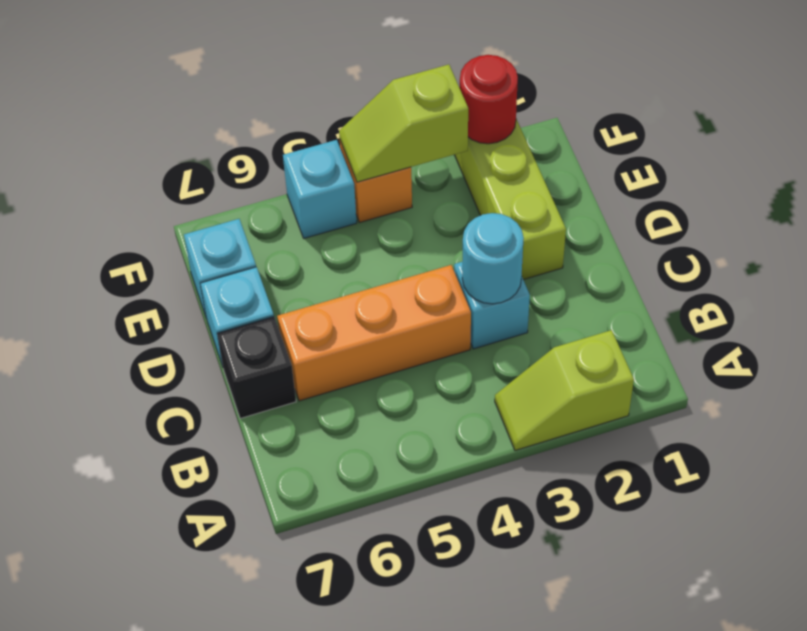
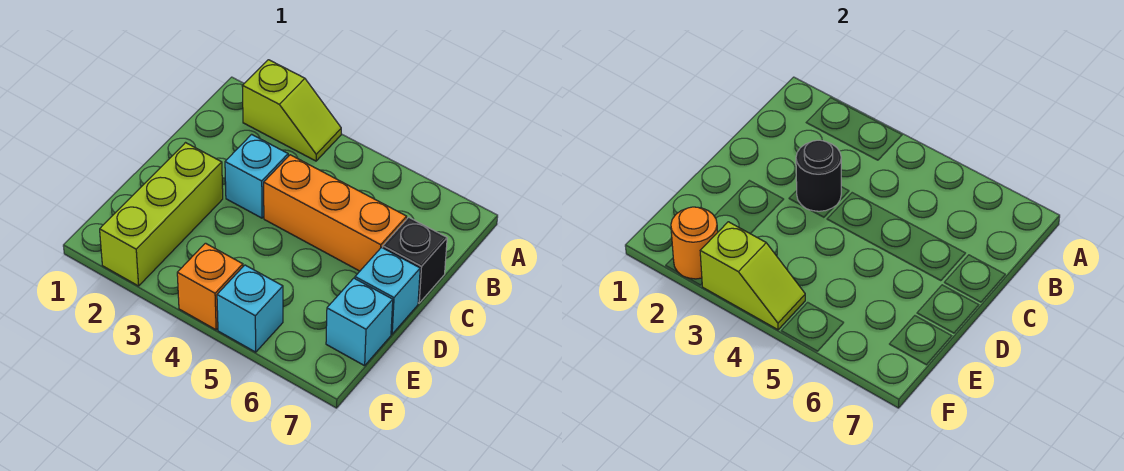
cyan round brick C3 level 2 -> black round brick C3 level 2
red round brick F2 level 2 -> orange round brick F2 level 2

